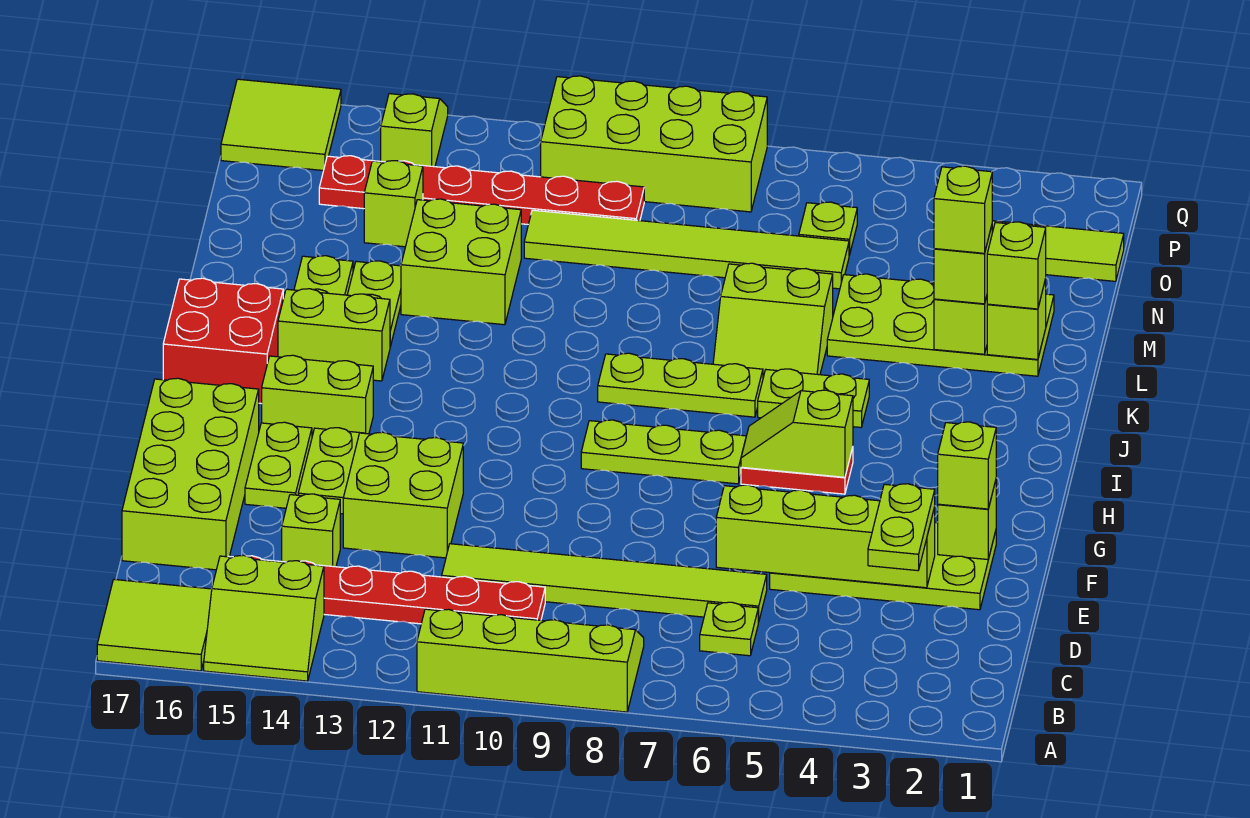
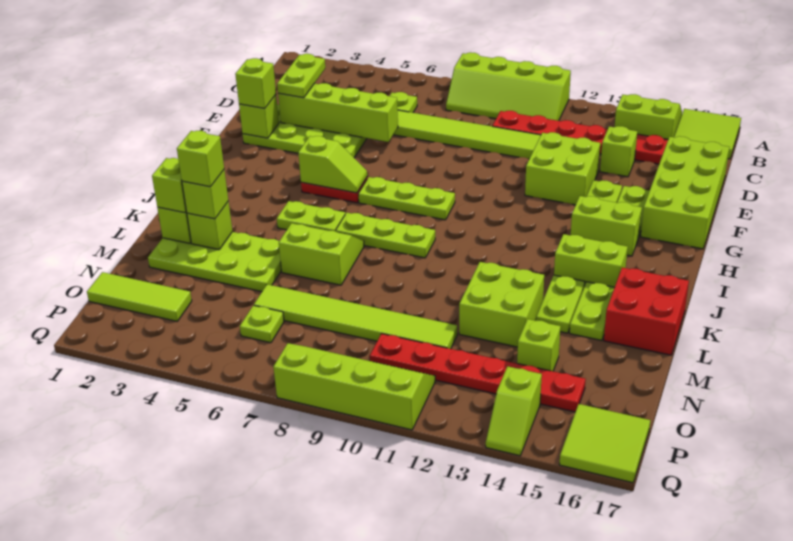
red brick I16:J17 level 1 -> red brick K16:L17 level 1
lime brick P8:Q11 level 1 -> lime slope P8:Q11 level 1 top Q

